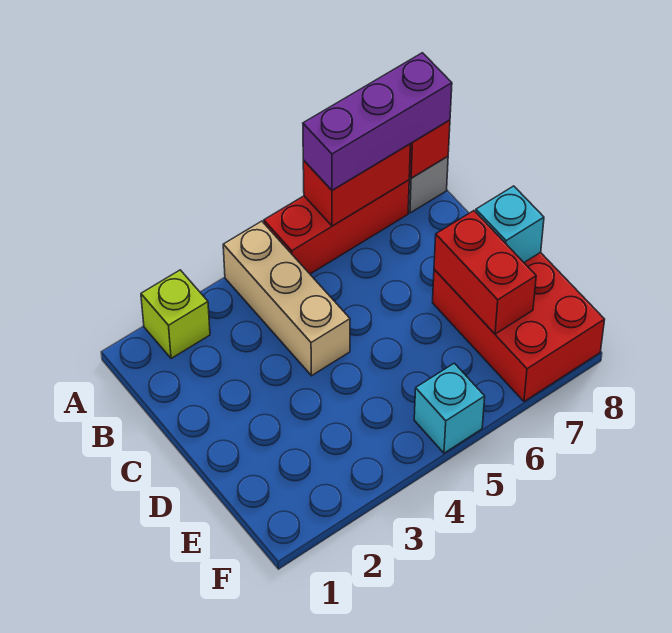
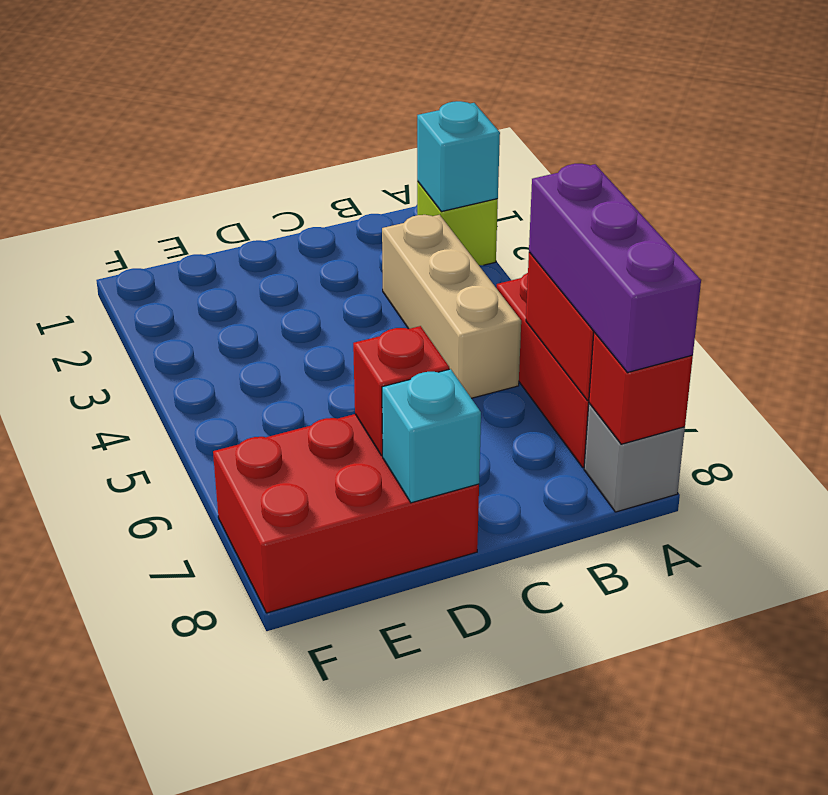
tan brick A4:C4 level 1 -> tan brick B3:B5 level 1
red brick D7:E7 level 2 -> red brick D7 level 2
cyan brick F5 level 1 -> cyan brick A2 level 2

